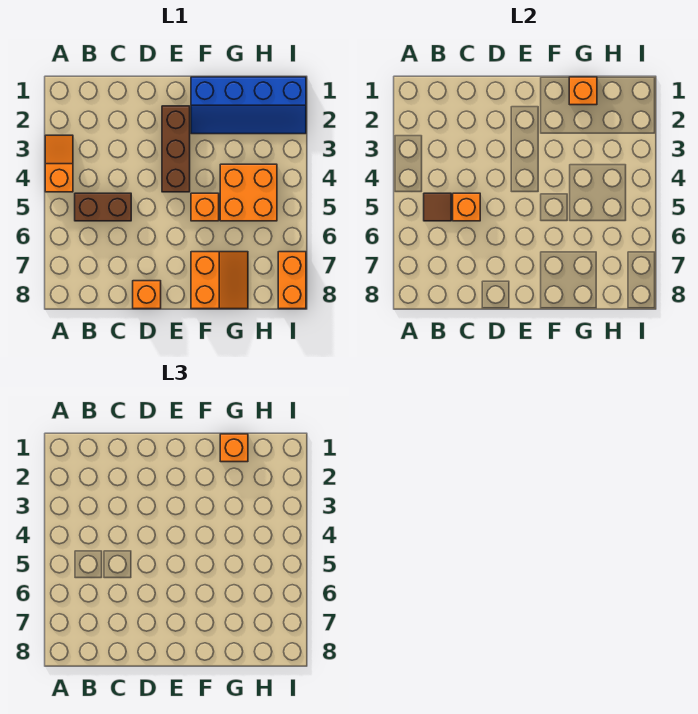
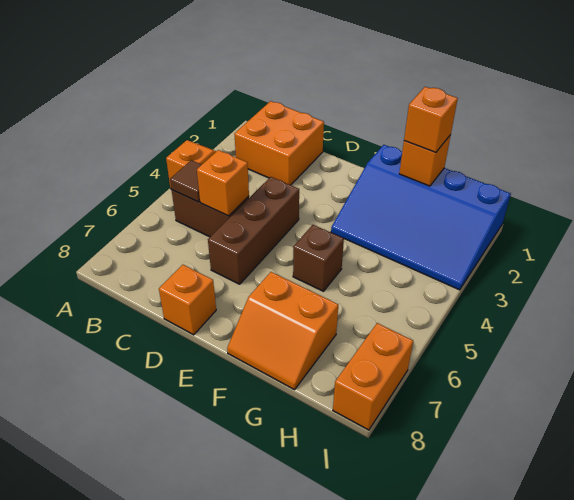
brown brick E2:E4 level 1 -> brown brick D4:D6 level 1
blue slope F1:I2 level 1 top 1 -> blue slope F1:I3 level 1 top 1
orange brick F5 level 1 -> brown brick F5 level 1
orange slope F7:G8 level 1 top F -> orange slope F7:G8 level 1 top 7
orange brick G4:H5 level 1 -> orange brick B1:C2 level 1

